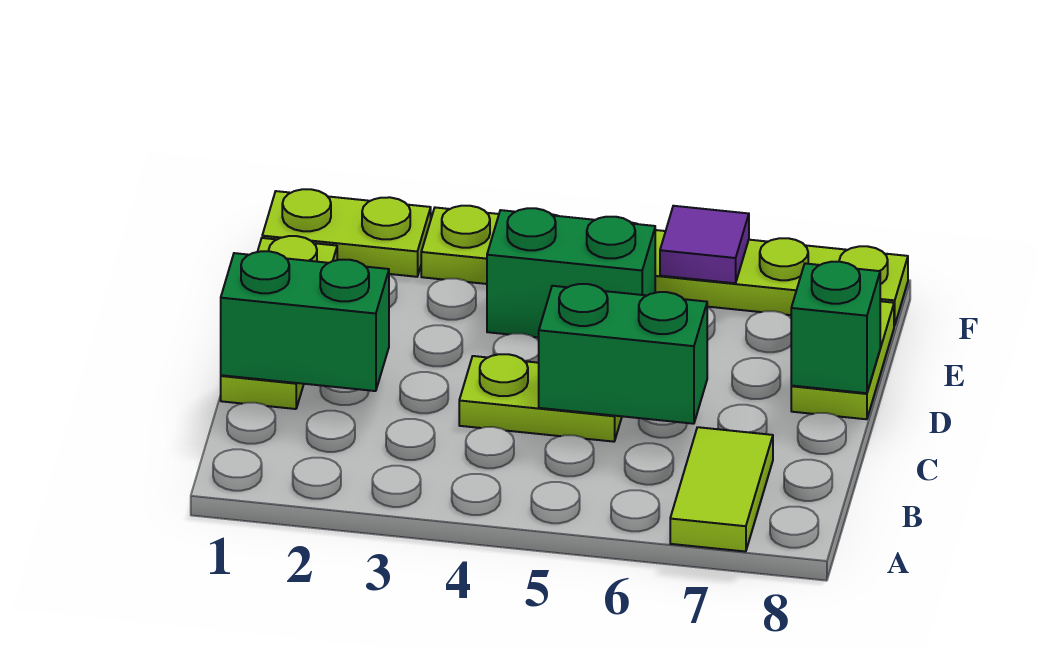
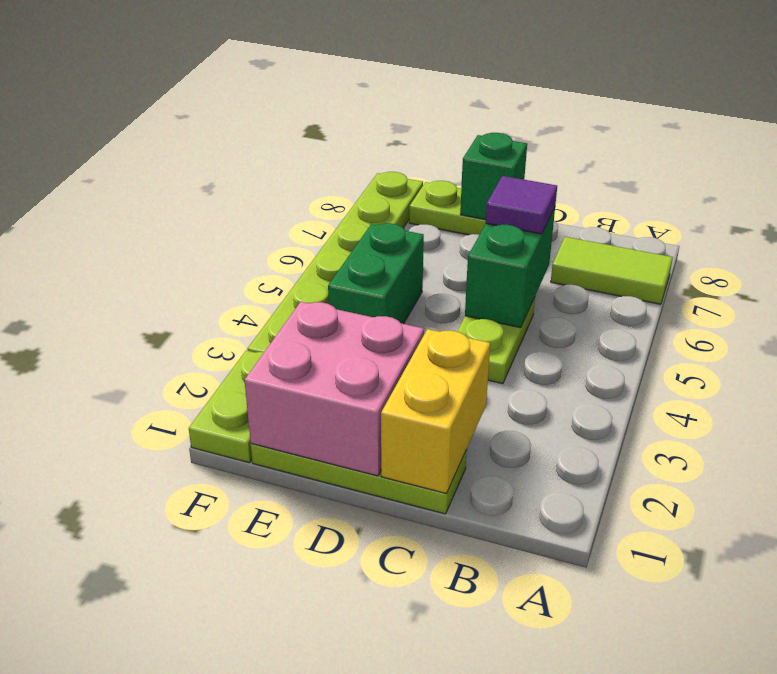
green brick C1:C2 level 2 -> yellow brick C1:C2 level 2
none -> pink brick D1:E2 level 2
purple tile F6 level 2 -> purple tile C6 level 3

